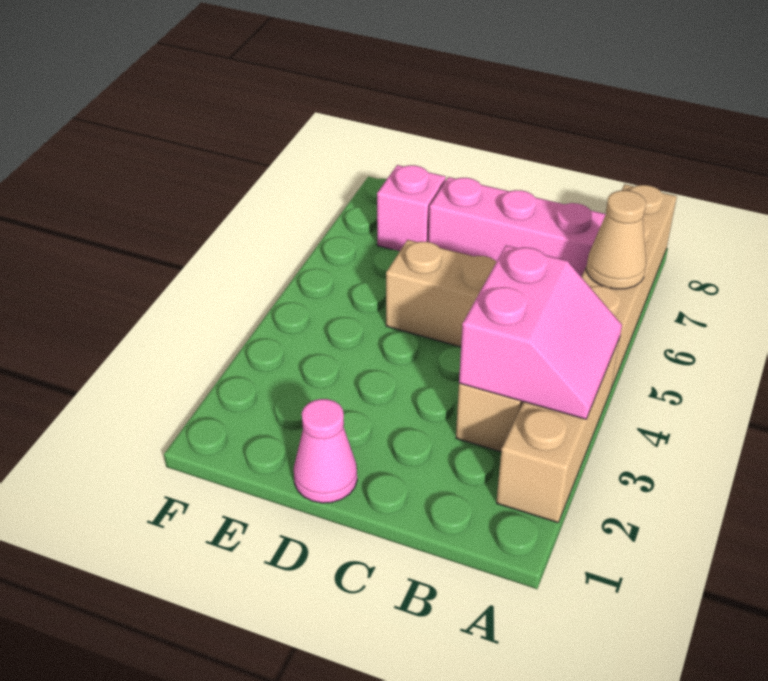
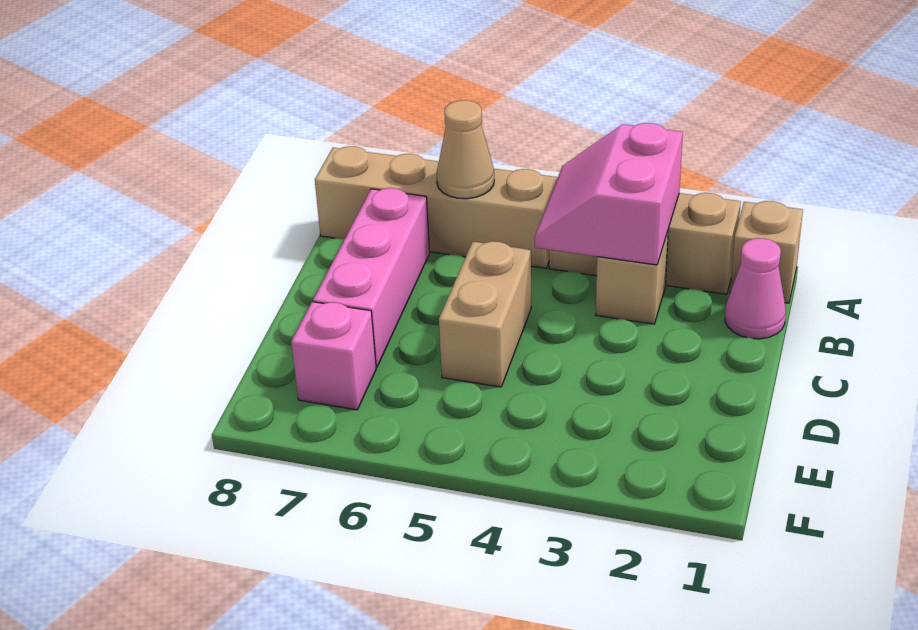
none -> tan brick A1 level 1
pink slope A3:B4 level 2 top B -> pink slope A3:B4 level 2 top 3
pink cone D1 level 1 -> pink cone B1 level 1

